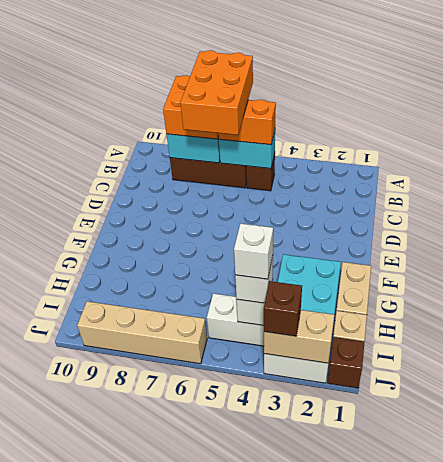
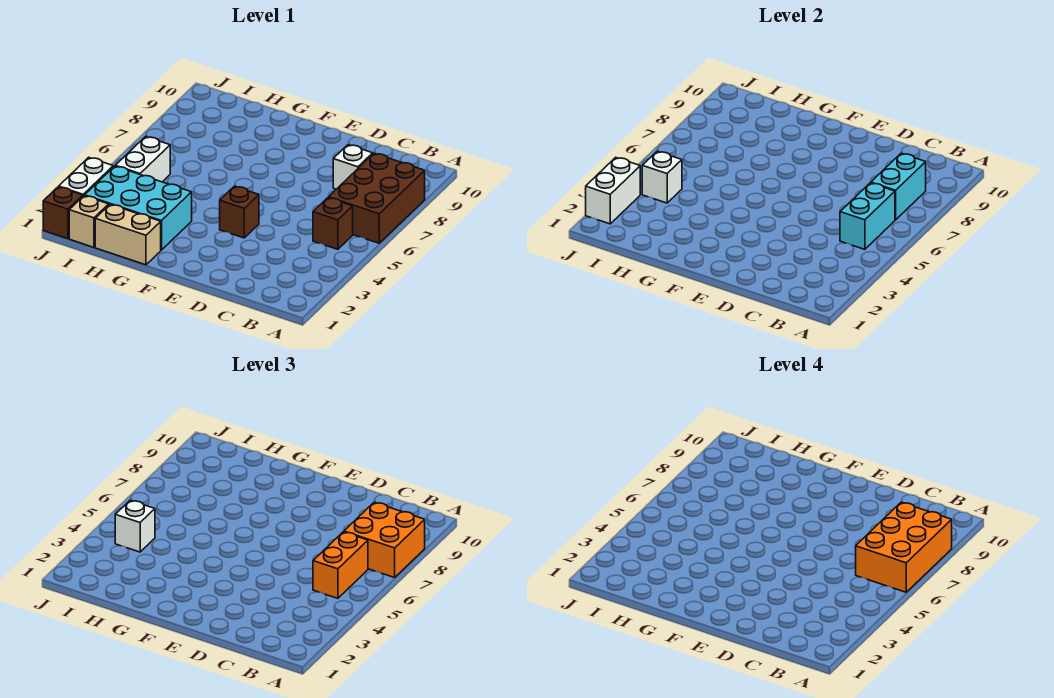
orange brick A6:C7 level 4 -> orange brick A6:B8 level 4
white brick I4 level 4 -> white brick C8 level 1
tan brick J2:J3 level 2 -> white brick J2:J3 level 2
brown brick J3 level 3 -> brown brick E4 level 1
tan brick J6:J9 level 1 -> none

